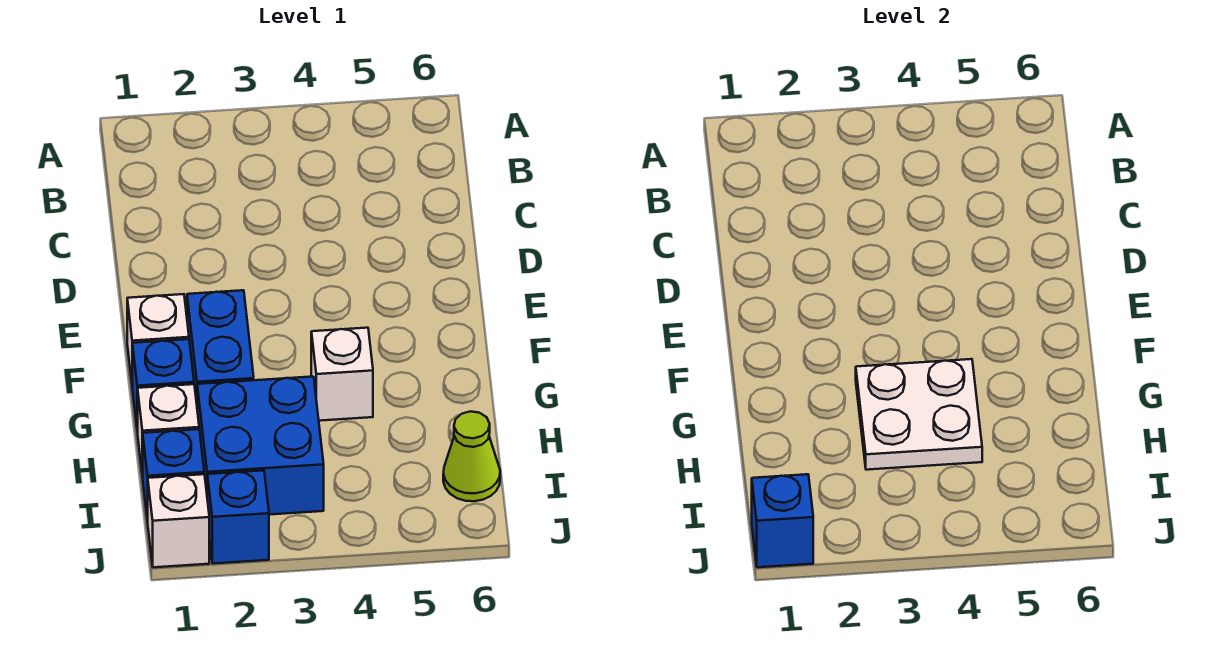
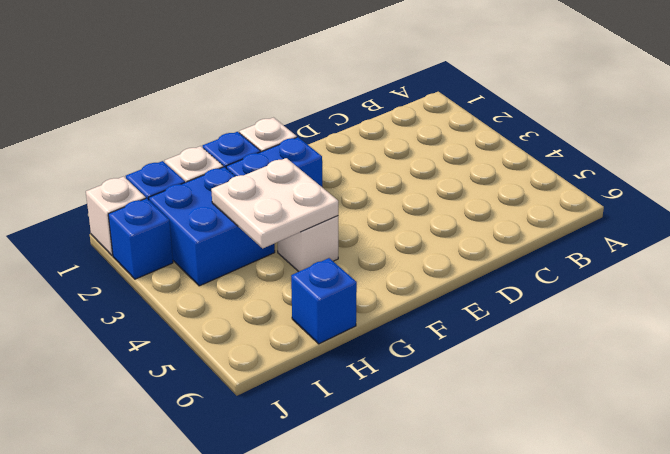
lime cone I6 level 1 -> none
blue brick J1 level 2 -> blue brick H6 level 1

